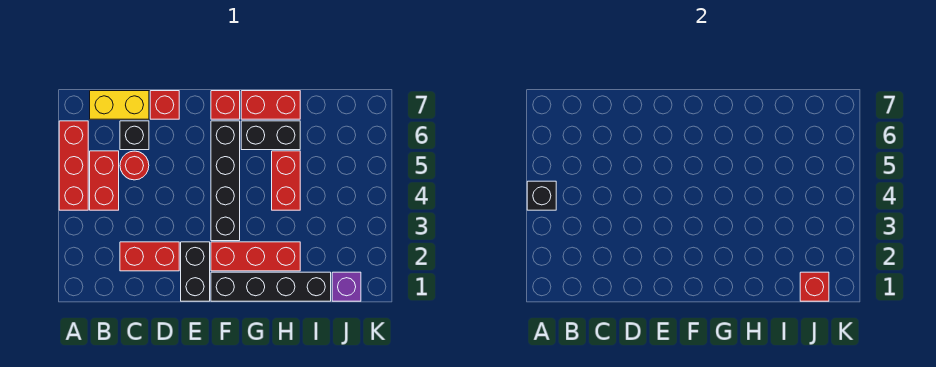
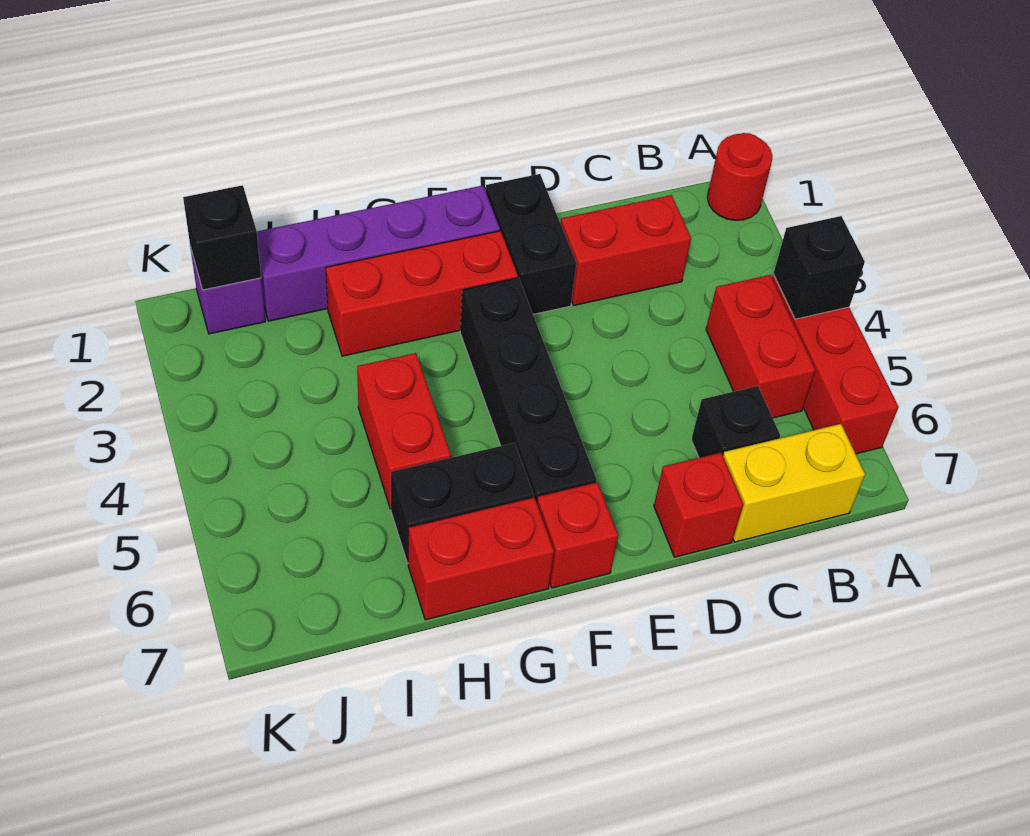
red round brick C5 level 1 -> red round brick A1 level 1
black brick F1:I1 level 1 -> purple brick F1:I1 level 1
red brick J1 level 2 -> black brick J1 level 2

